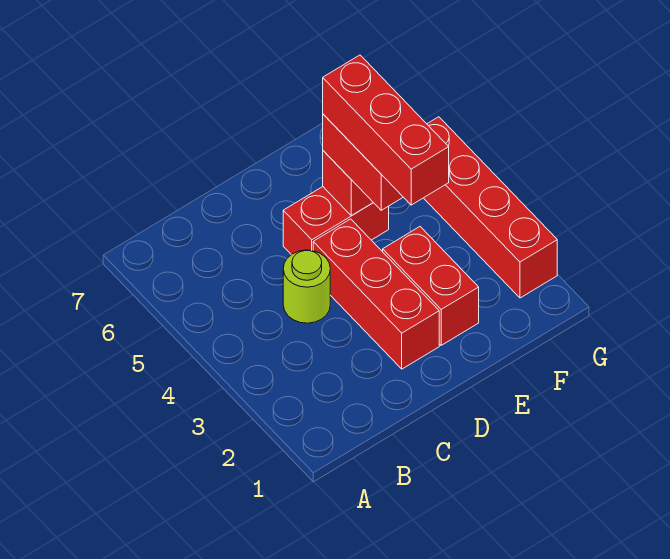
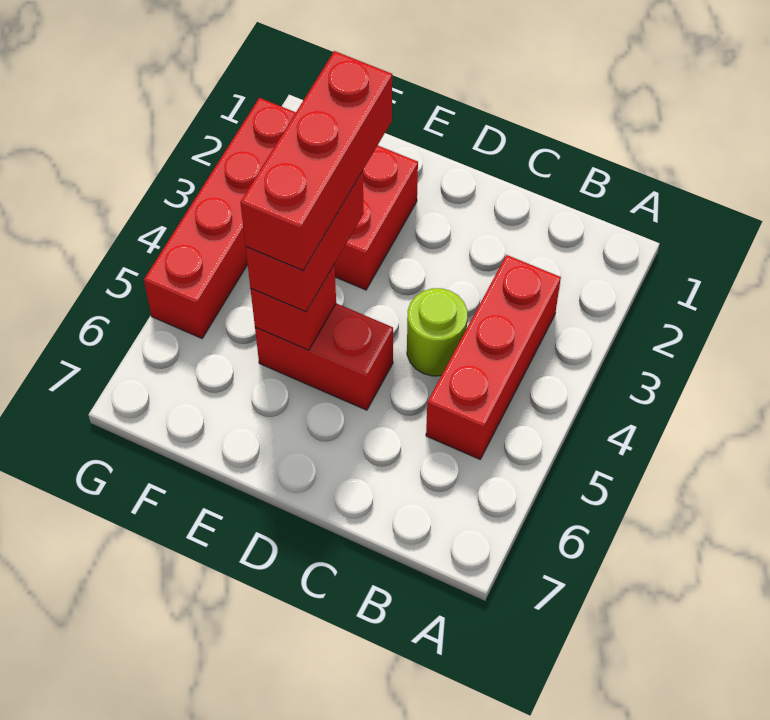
red brick D2:D4 level 1 -> red brick B3:B5 level 1

